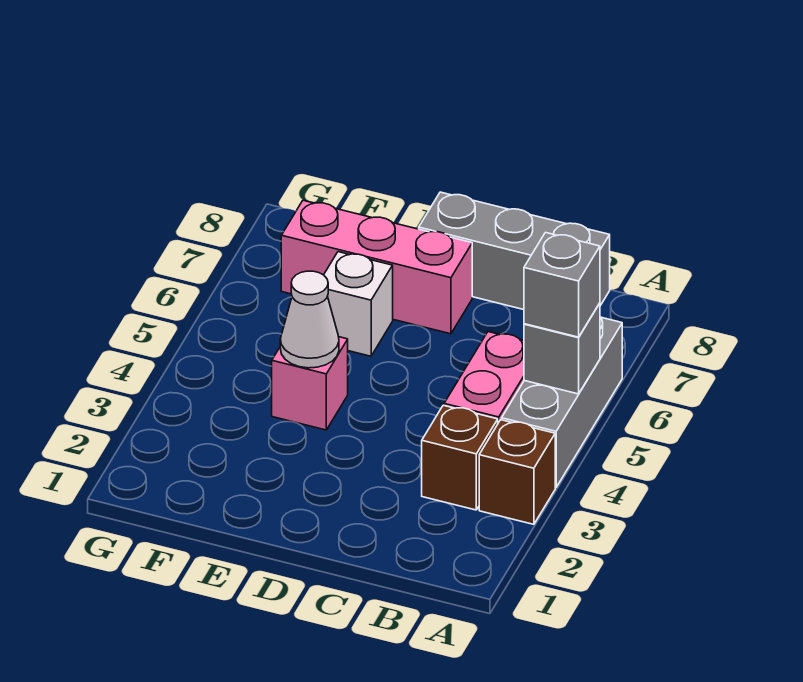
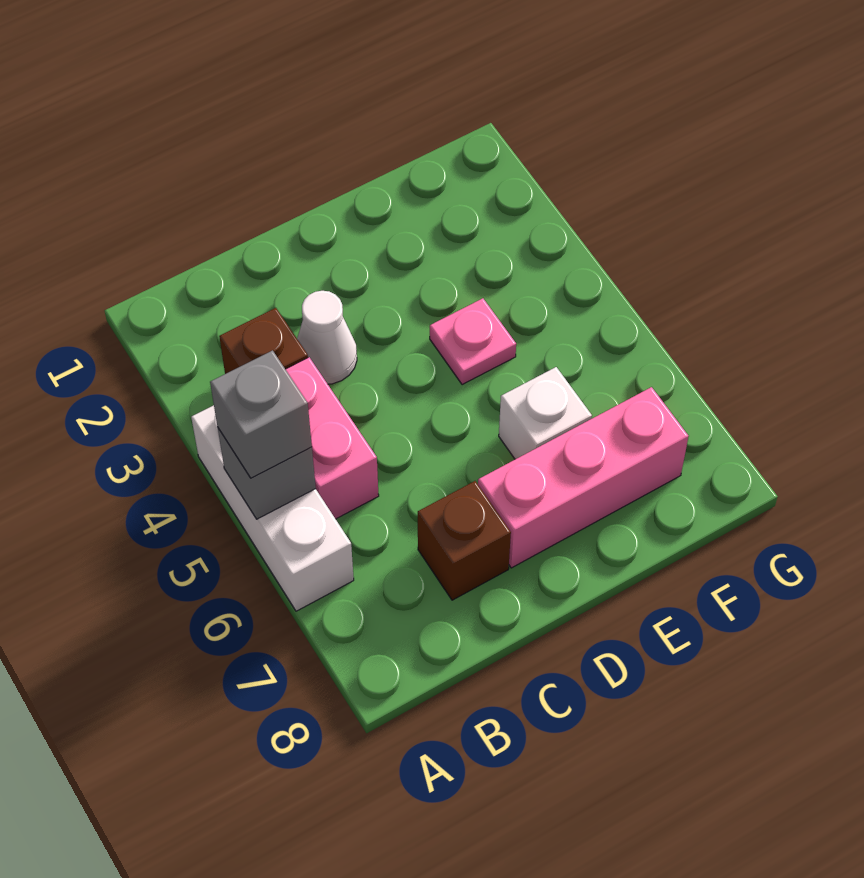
brown brick A3 level 1 -> brown brick C7 level 1
grey brick A4:A6 level 1 -> white brick A4:A6 level 1
grey brick B8:D8 level 1 -> none
pink brick E4 level 1 -> pink plate E4 level 1
white cone E4 level 2 -> white cone C3 level 1

